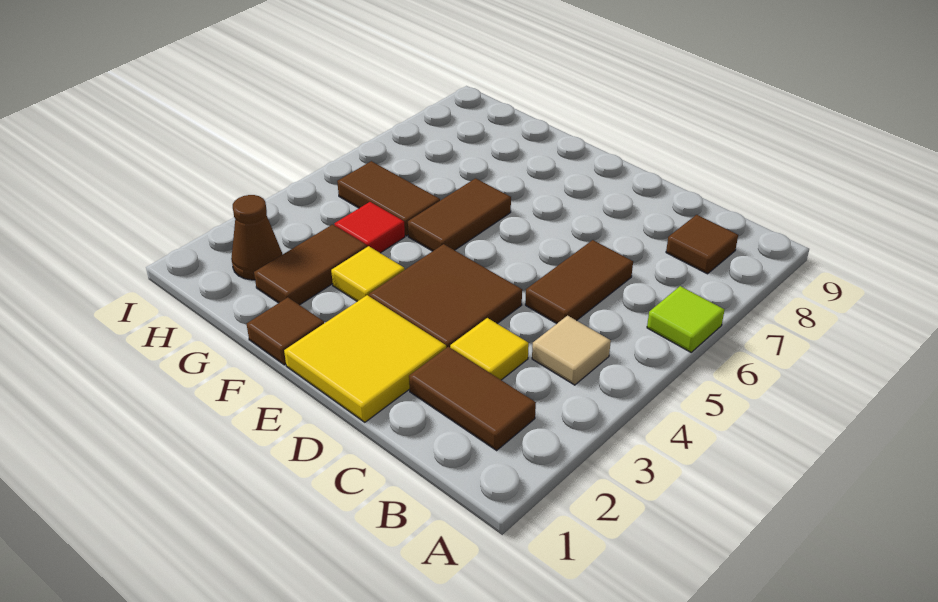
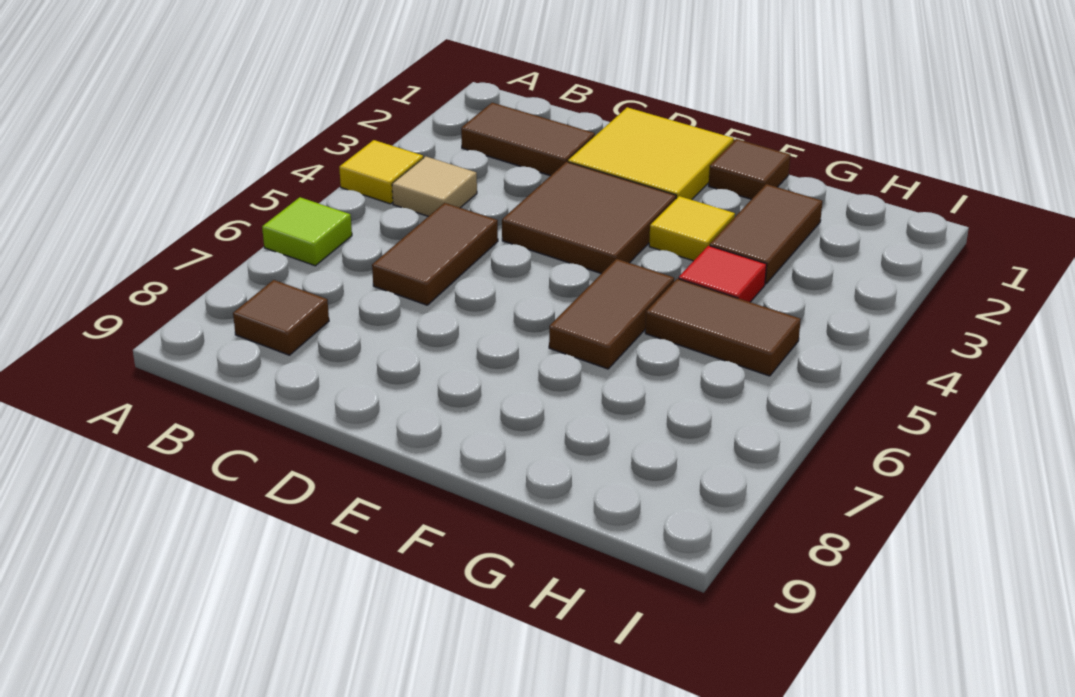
yellow tile C3 level 1 -> yellow tile A4 level 1
brown cone H2 level 1 -> none

